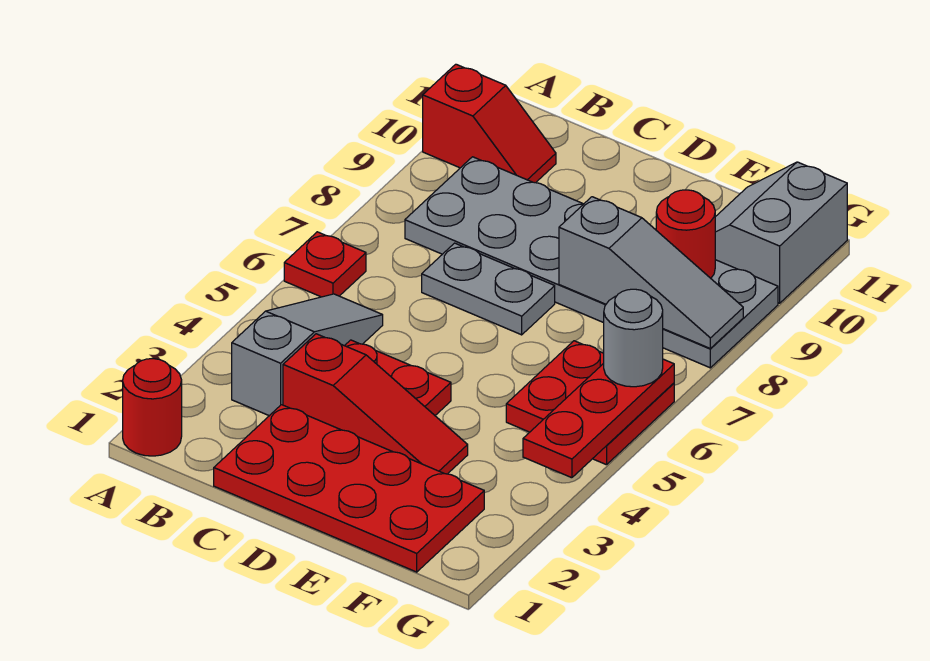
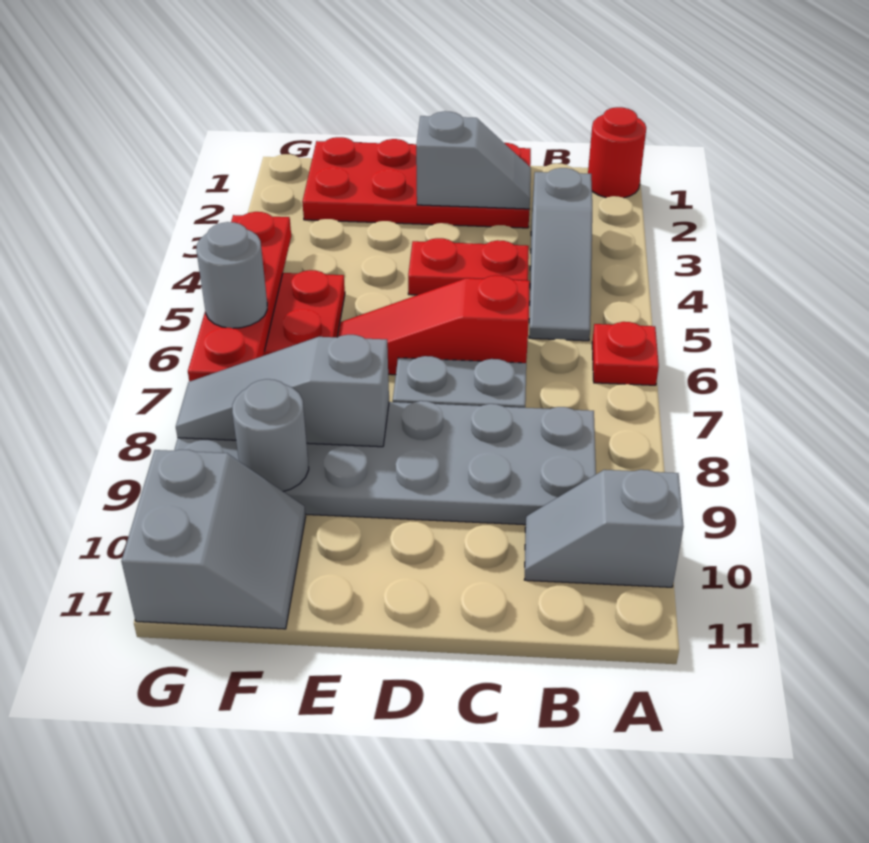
red slope A10:B10 level 1 top A -> grey slope A10:B10 level 1 top A
none -> grey slope C2:D2 level 2 top D
red slope C3:E3 level 1 top C -> red slope C6:E6 level 1 top C
red round brick F9 level 2 -> grey round brick F9 level 2
red plate G4:G6 level 2 -> red plate G4:G7 level 2

